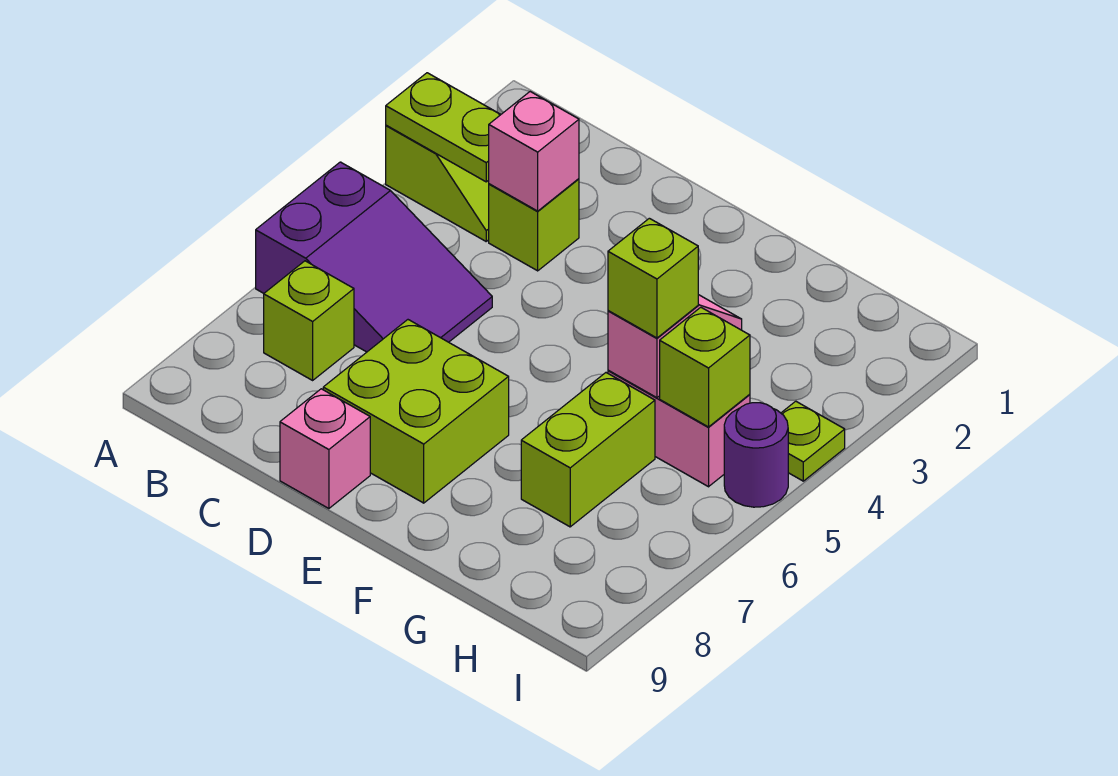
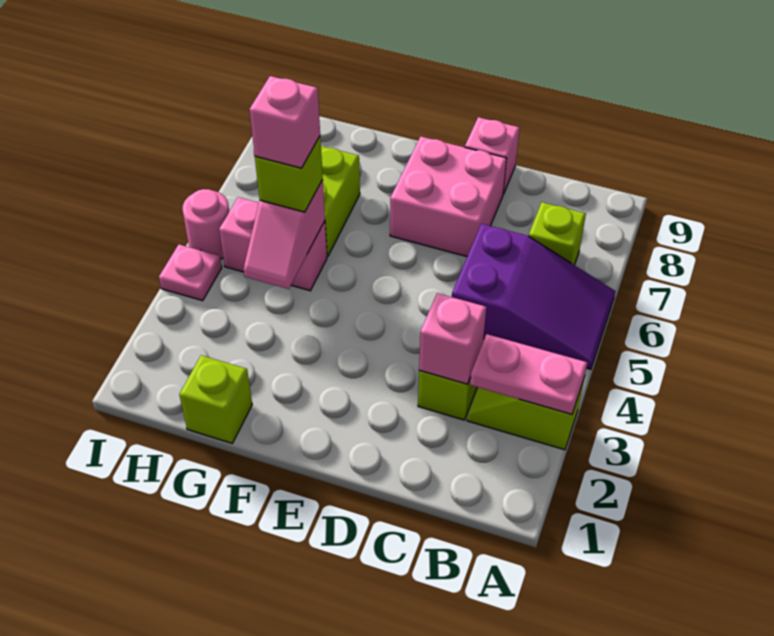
lime plate A3:B3 level 2 -> pink plate A3:B3 level 2
purple slope A5:C6 level 1 top A -> purple slope A5:C6 level 1 top C
lime brick D7:E8 level 1 -> pink brick D7:E8 level 1
none -> pink brick G5 level 4
lime brick H5 level 2 -> lime brick G1 level 1
lime plate I4 level 1 -> pink plate I4 level 1
purple round brick I5 level 1 -> pink round brick I5 level 1

